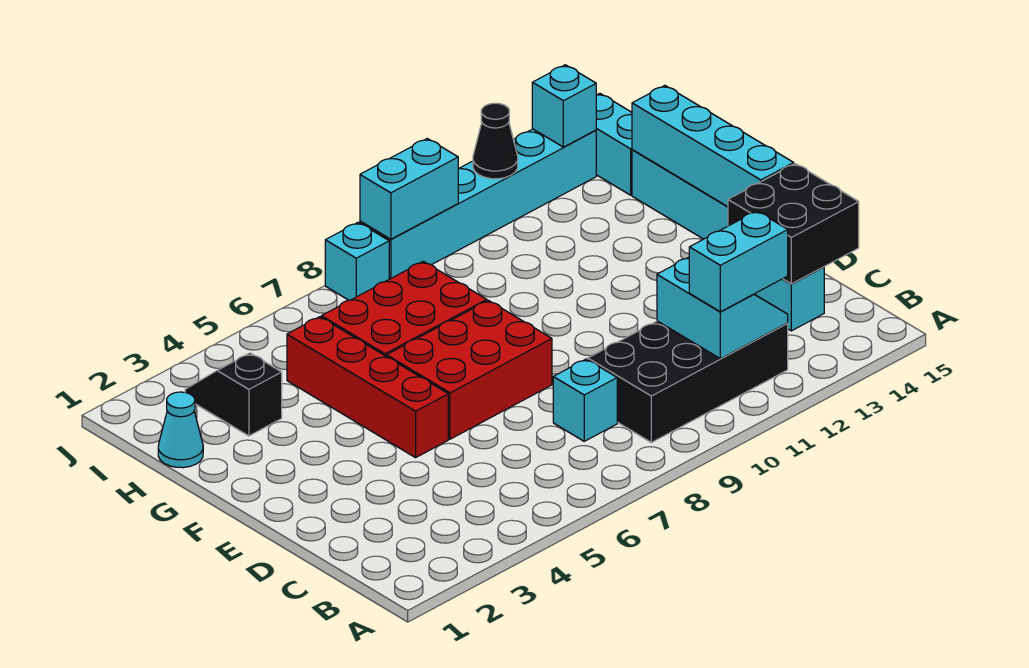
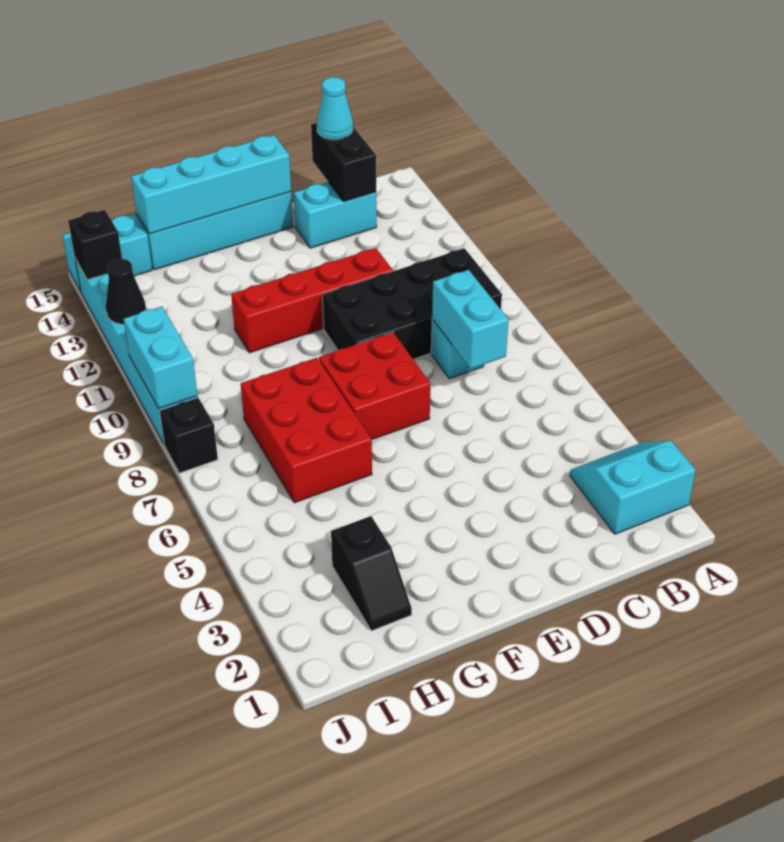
black brick B9:C12 level 1 -> black brick B9:E10 level 1
cyan slope B11:C12 level 2 top 11 -> cyan slope A2:B3 level 1 top 2
cyan brick B11:B12 level 3 -> cyan brick C7:C8 level 2
black brick C14:D15 level 2 -> black brick C14:C15 level 2
red brick E5:H5 level 1 -> red brick D11:G11 level 1
red brick E6:F8 level 1 -> red brick E7:F8 level 1
cyan cone H1 level 1 -> cyan cone C15 level 3
black slope H3:I3 level 1 top H -> black slope H2:H3 level 1 top 3
cyan brick J8 level 1 -> black brick J8 level 1
cyan brick J14 level 2 -> black brick J14 level 2

